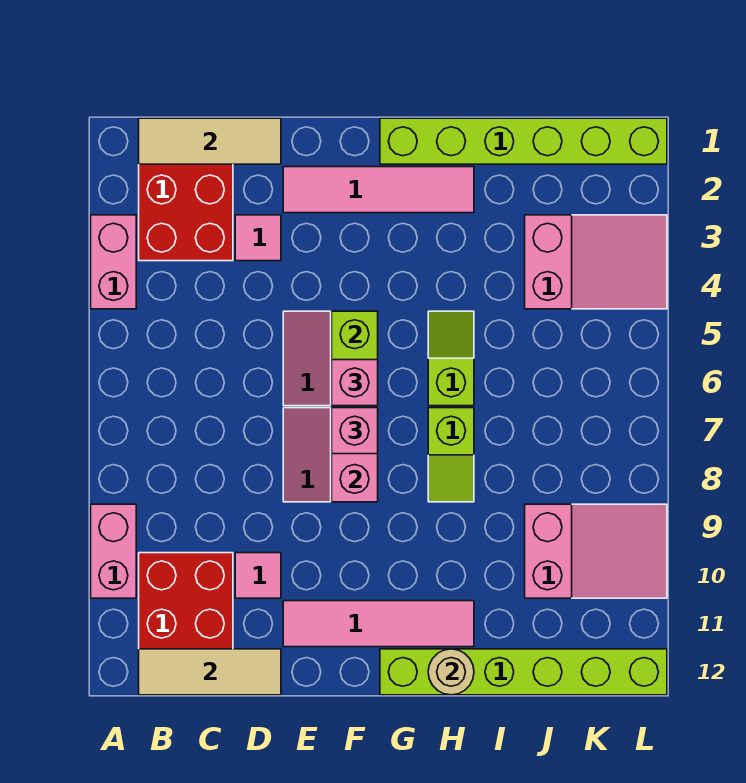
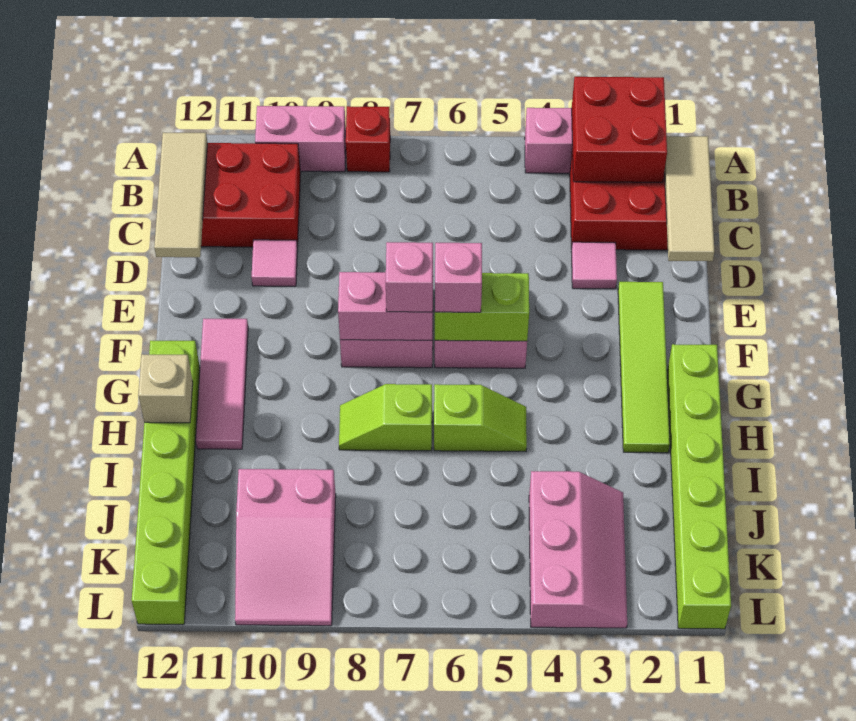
none -> red brick A2:B3 level 2
none -> red brick A8 level 1
pink tile E2:H2 level 1 -> lime tile E2:H2 level 1
pink tile E11:H11 level 1 -> pink tile F11:H11 level 1
tan round brick H12 level 2 -> tan brick H12 level 2
pink slope J3:L4 level 1 top J -> pink slope J3:L4 level 1 top 4

